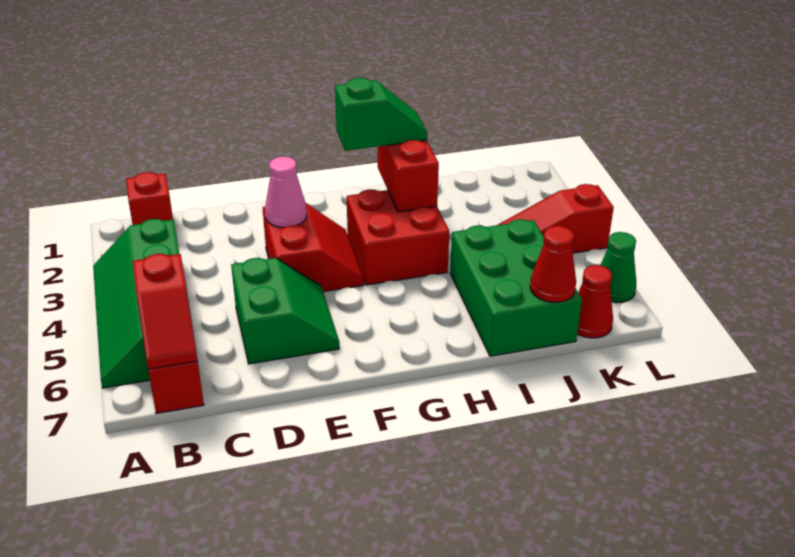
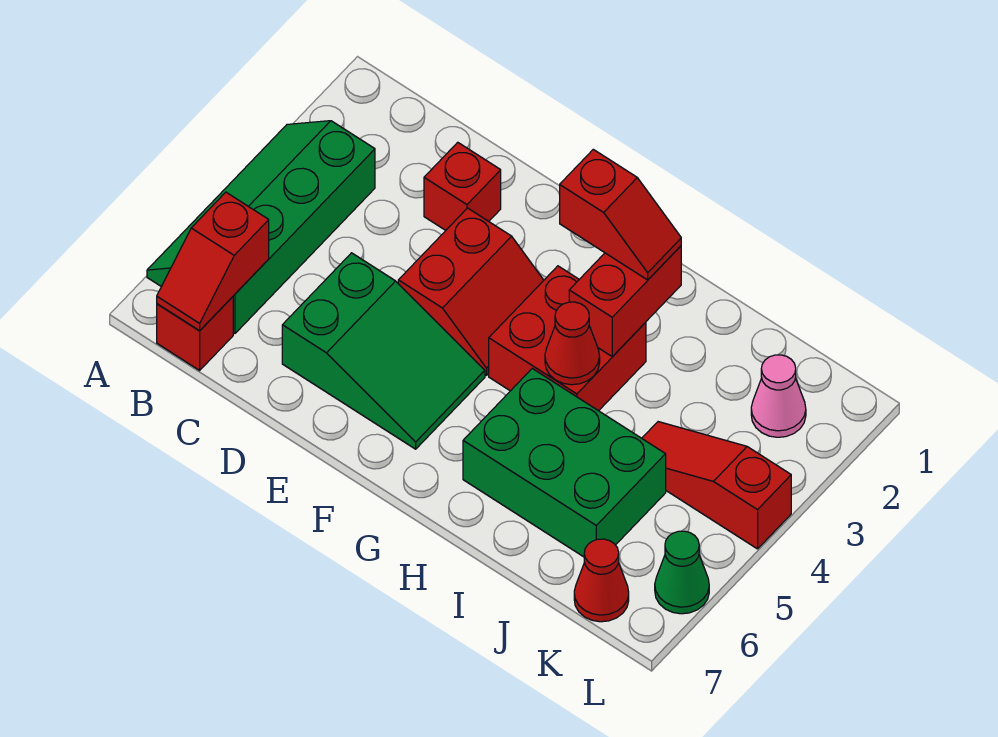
red brick B1 level 1 -> red brick D2 level 1
green slope D5:E6 level 1 top D -> green slope D5:F6 level 1 top D
pink cone E3 level 2 -> pink cone K2 level 1
green slope G2:H2 level 3 top G -> red slope G2:H2 level 3 top G
green brick I5:J7 level 1 -> green brick H5:J6 level 1
red cone J7 level 2 -> red cone H4 level 2

